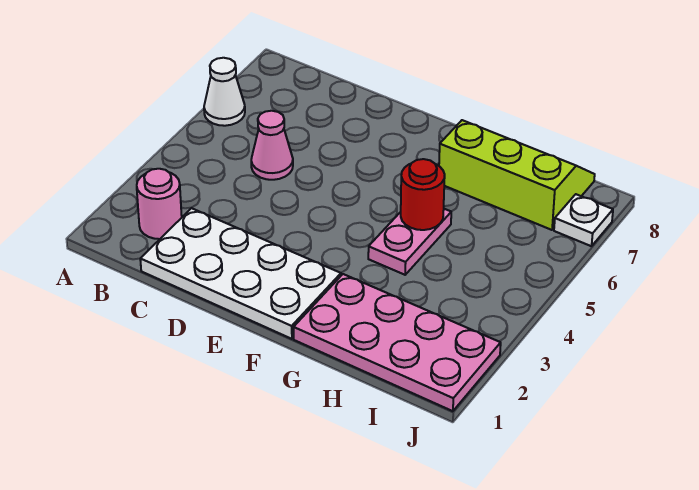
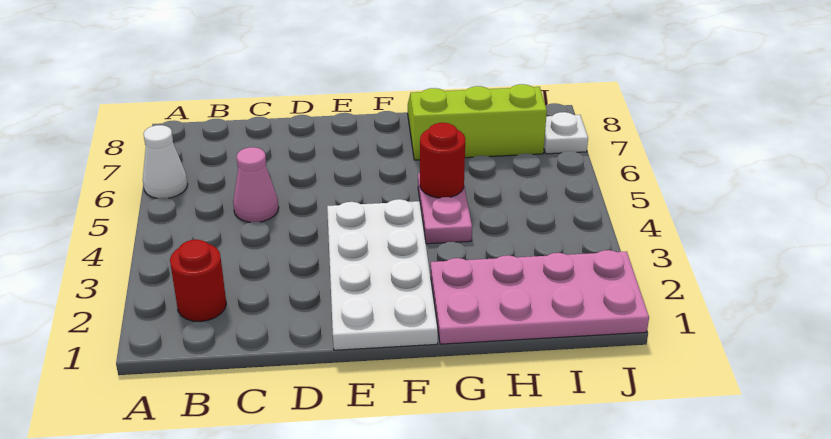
pink round brick B2 level 1 -> red round brick B2 level 1
white plate C1:F2 level 1 -> white plate E1:F4 level 1

